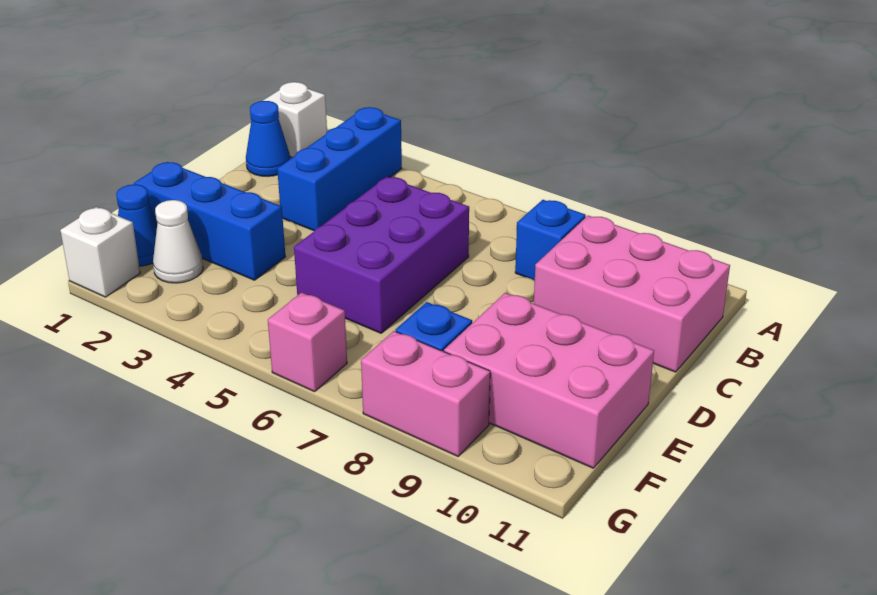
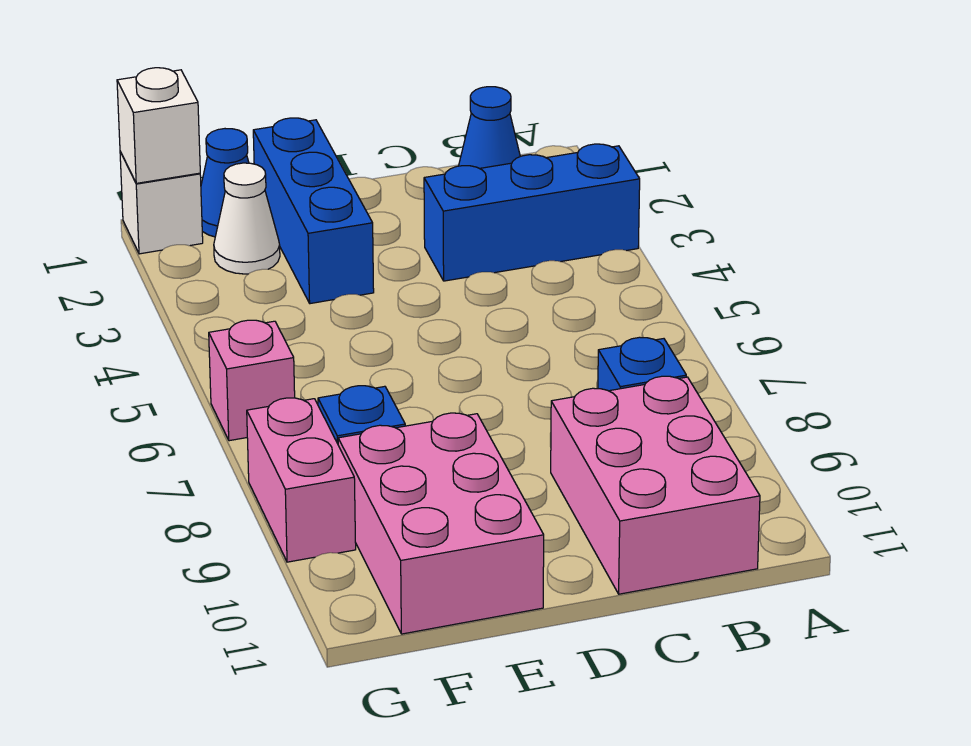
white brick A1 level 1 -> white brick G1 level 2
purple brick C5:E6 level 1 -> none

